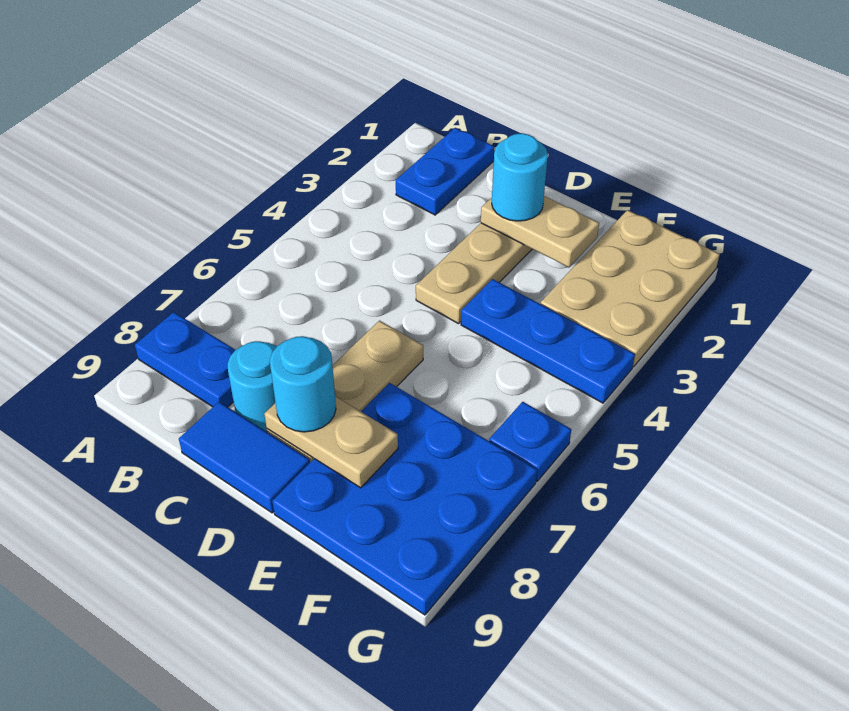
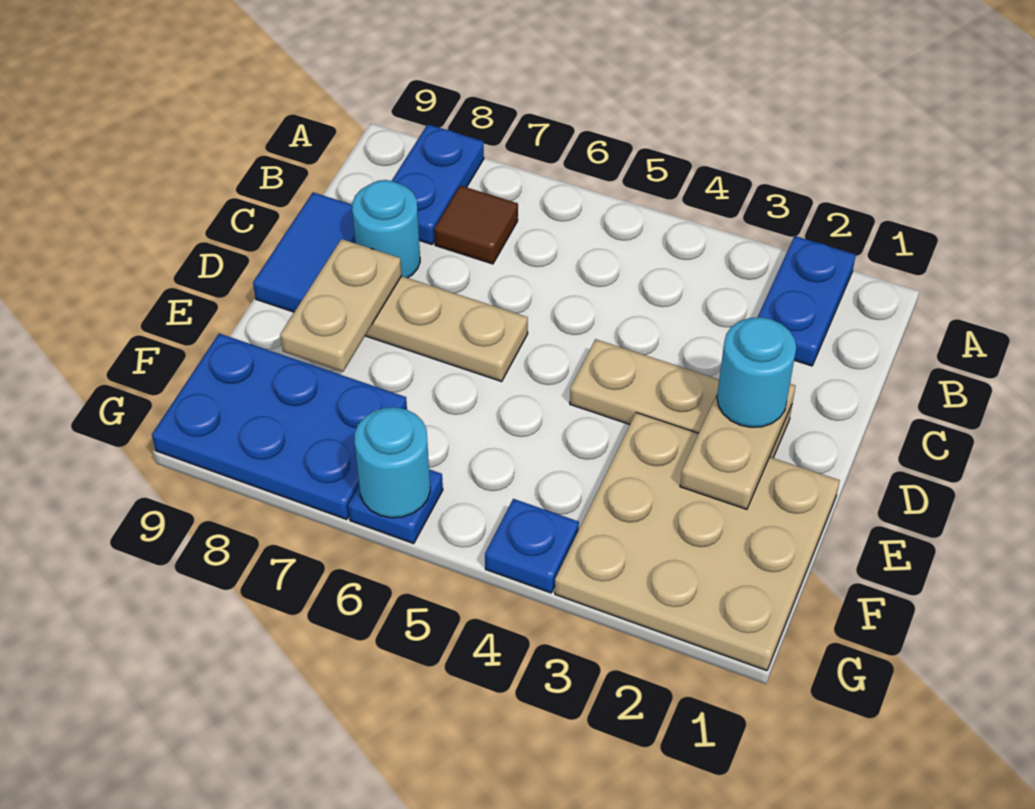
blue plate B1:B2 level 1 -> blue plate A2:B2 level 1
none -> brown tile B7 level 1
cyan round brick D8 level 3 -> cyan round brick G6 level 2
blue plate E4:G4 level 1 -> blue plate G4 level 1
blue plate E7:G9 level 1 -> blue plate F7:G9 level 1
tan plate F1:G3 level 1 -> tan plate E1:G3 level 1

